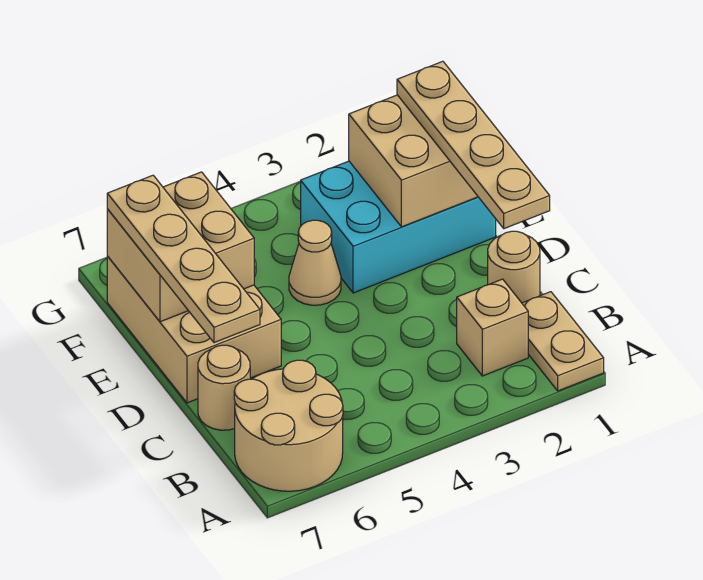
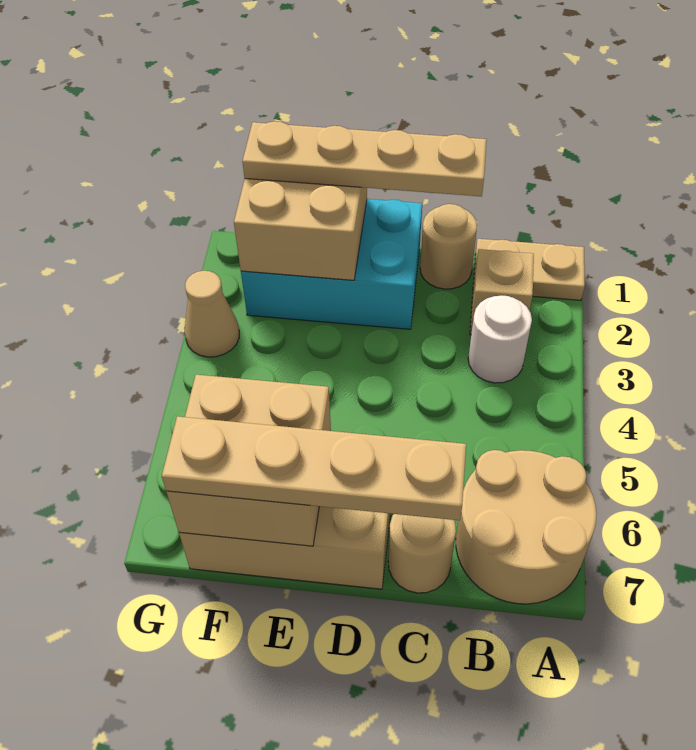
none -> white round brick B3 level 1
cyan brick E1:F3 level 1 -> cyan brick D1:F2 level 1
tan cone E4 level 1 -> tan cone G3 level 1

